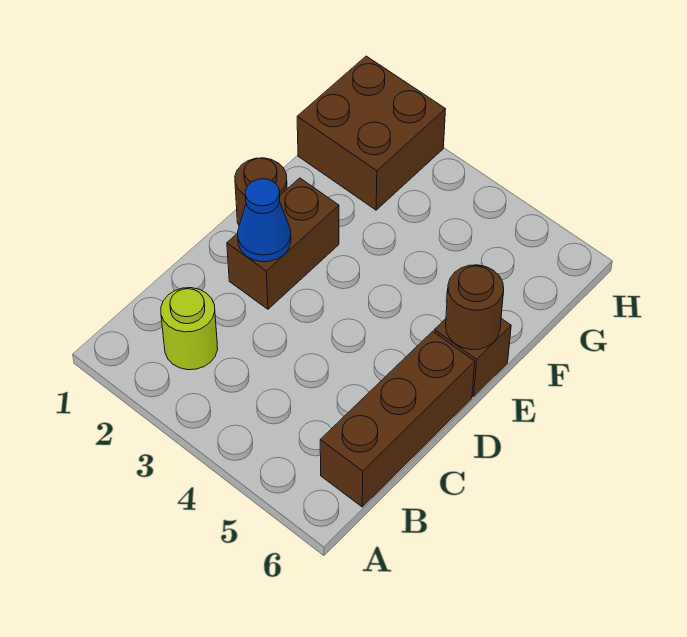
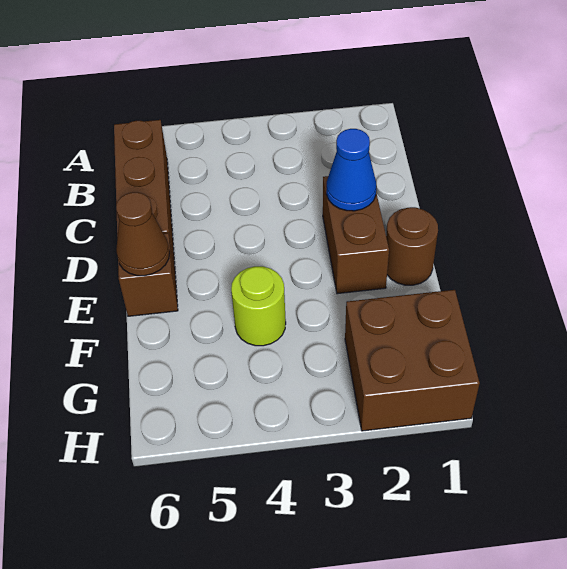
lime round brick B2 level 1 -> lime round brick F4 level 1
brown round brick E6 level 2 -> brown cone E6 level 2

